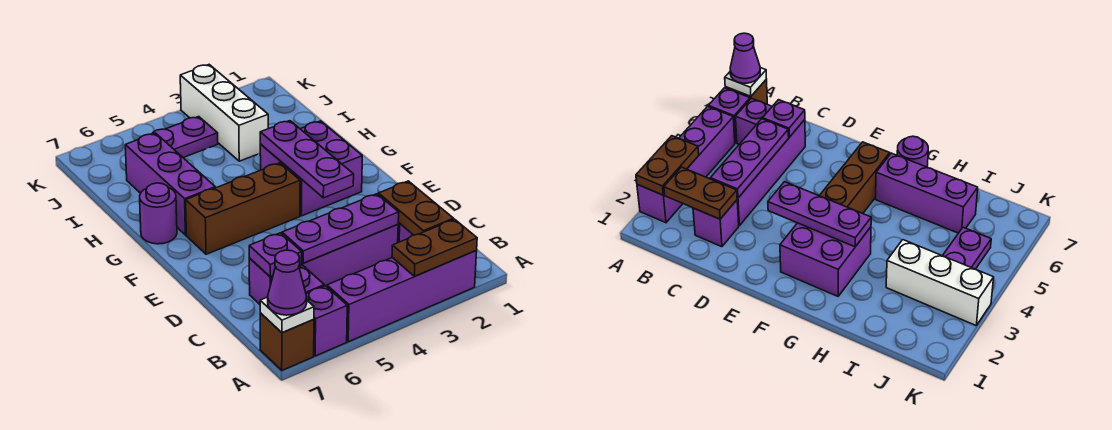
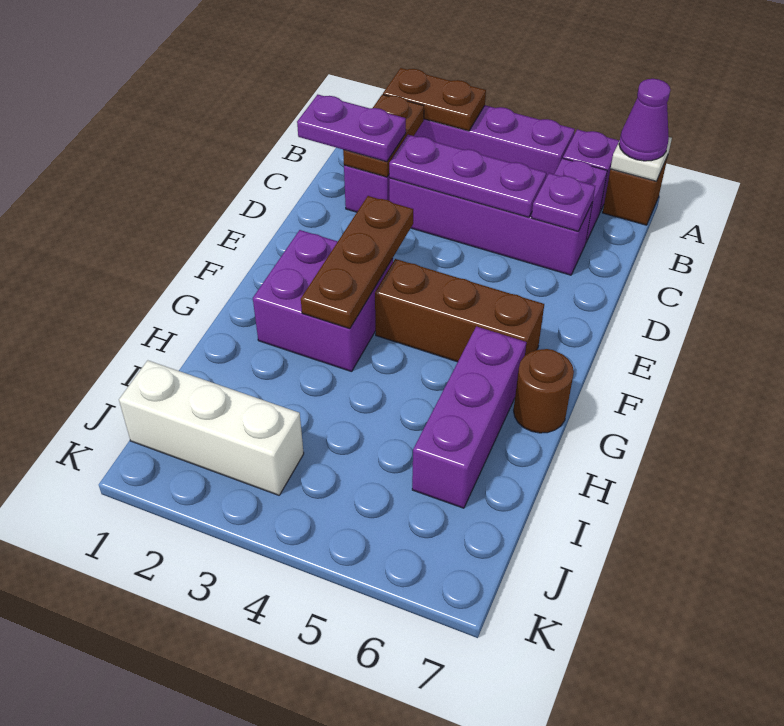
purple plate E3:G3 level 2 -> brown plate E3:G3 level 2
purple round brick G7 level 1 -> brown round brick G7 level 1
white brick I3:K3 level 1 -> white brick J1:J3 level 1
purple plate J4:J5 level 1 -> purple plate C1:C2 level 3

